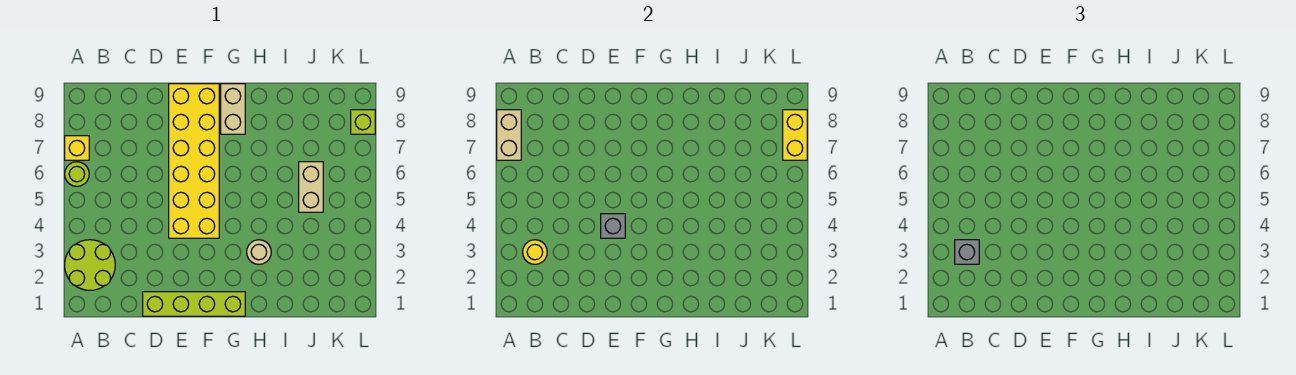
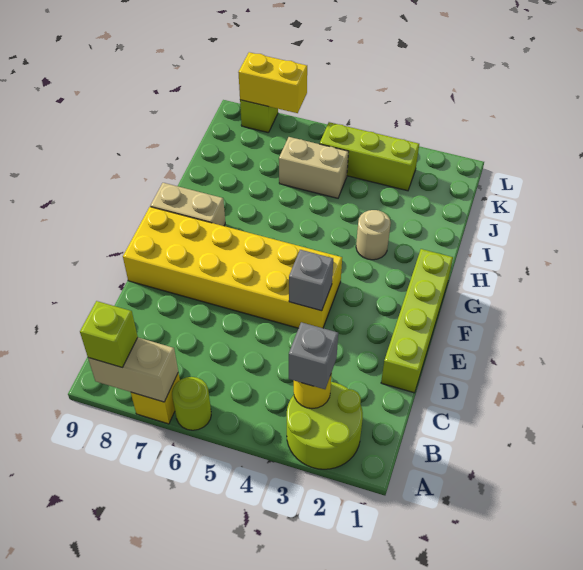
none -> lime brick A8 level 3
none -> lime brick K3:K5 level 1

